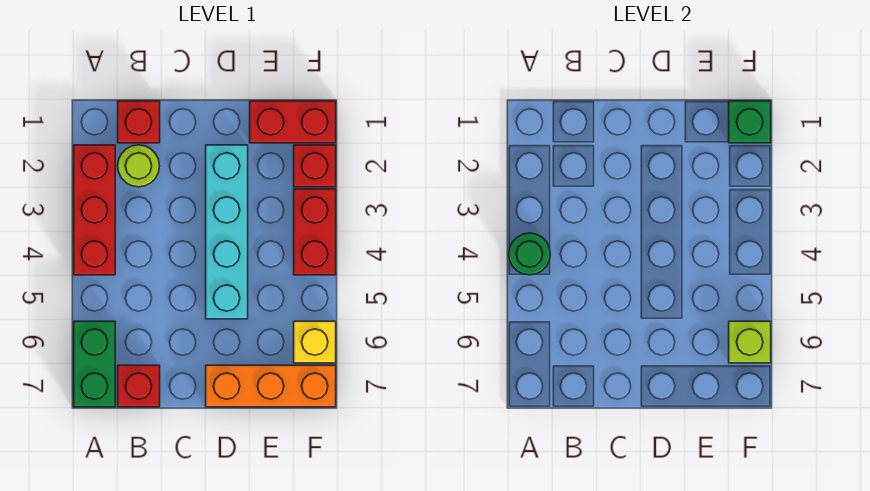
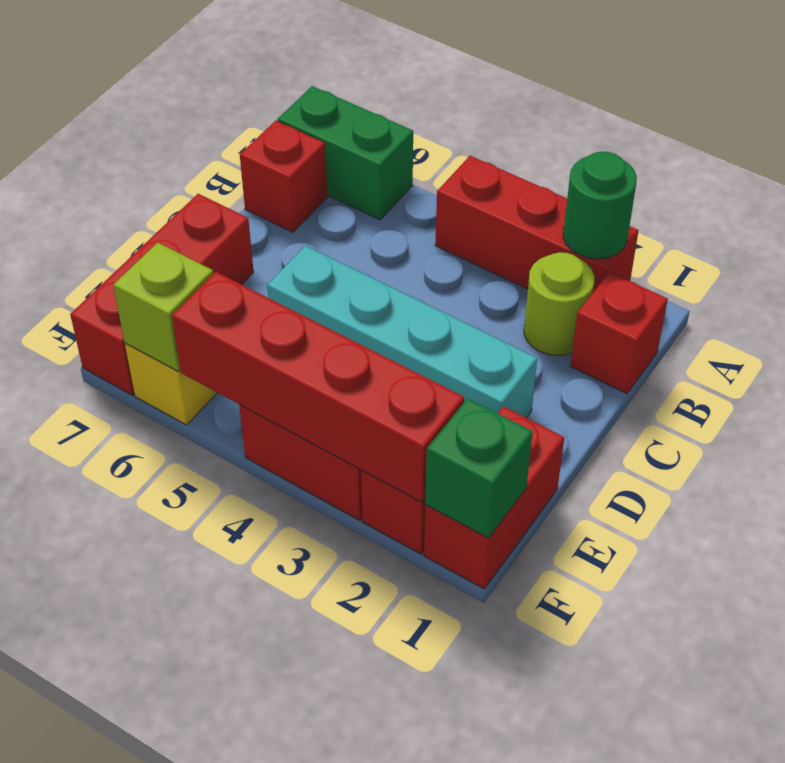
green round brick A4 level 2 -> green round brick A2 level 2
orange brick D7:F7 level 1 -> red brick D7:F7 level 1
none -> red brick F2:F5 level 2

